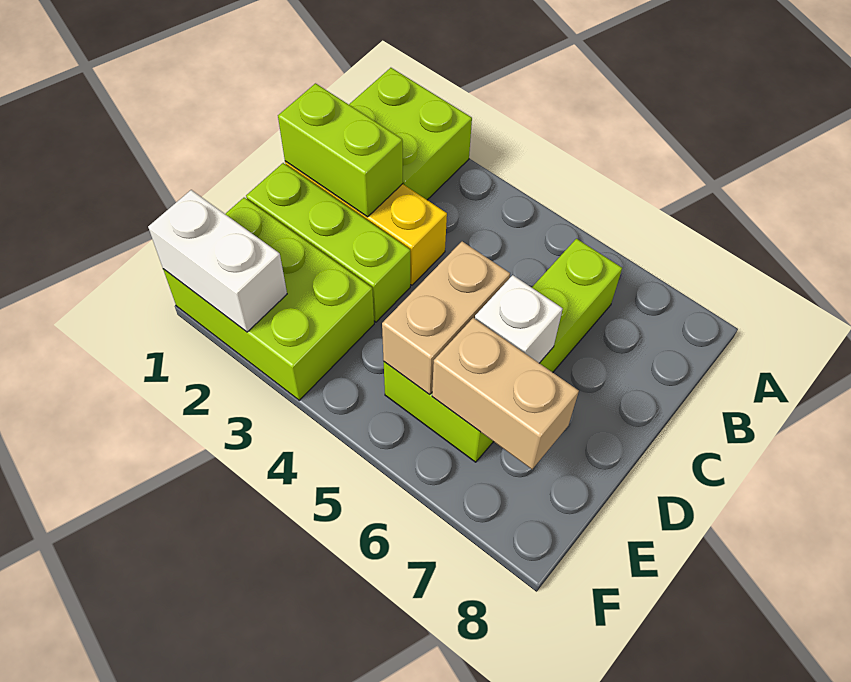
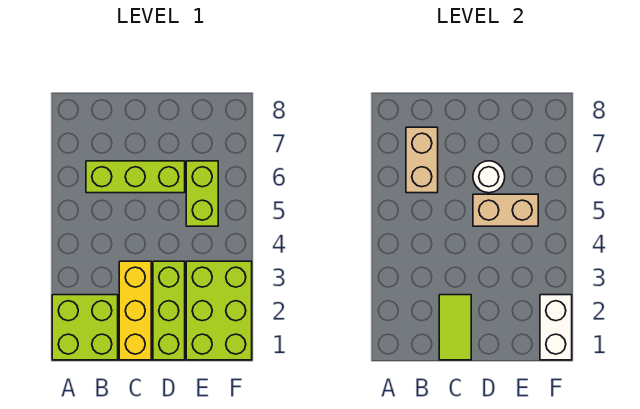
lime brick C1:C2 level 2 -> lime tile C1:C2 level 2
white brick D6 level 2 -> white round brick D6 level 2
tan brick E6:E7 level 2 -> tan brick B6:B7 level 2

